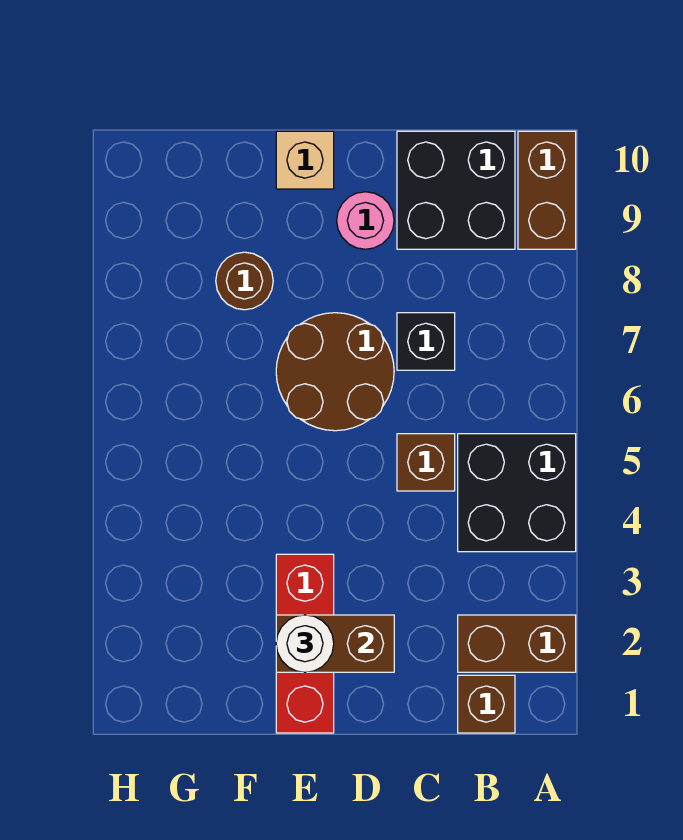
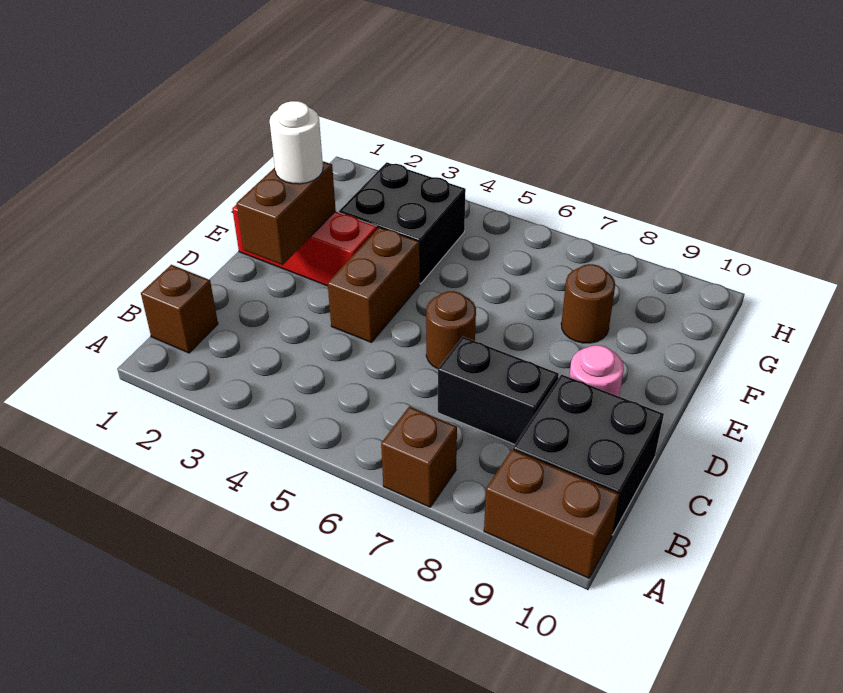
brown brick A2:B2 level 1 -> brown brick D4:E4 level 1
black brick A4:B5 level 1 -> black brick F3:G4 level 1
brown brick C5 level 1 -> brown brick A7 level 1
black brick C7 level 1 -> black brick C7:C8 level 1
brown round brick D6:E7 level 1 -> brown round brick D6 level 1
tan brick E10 level 1 -> none

